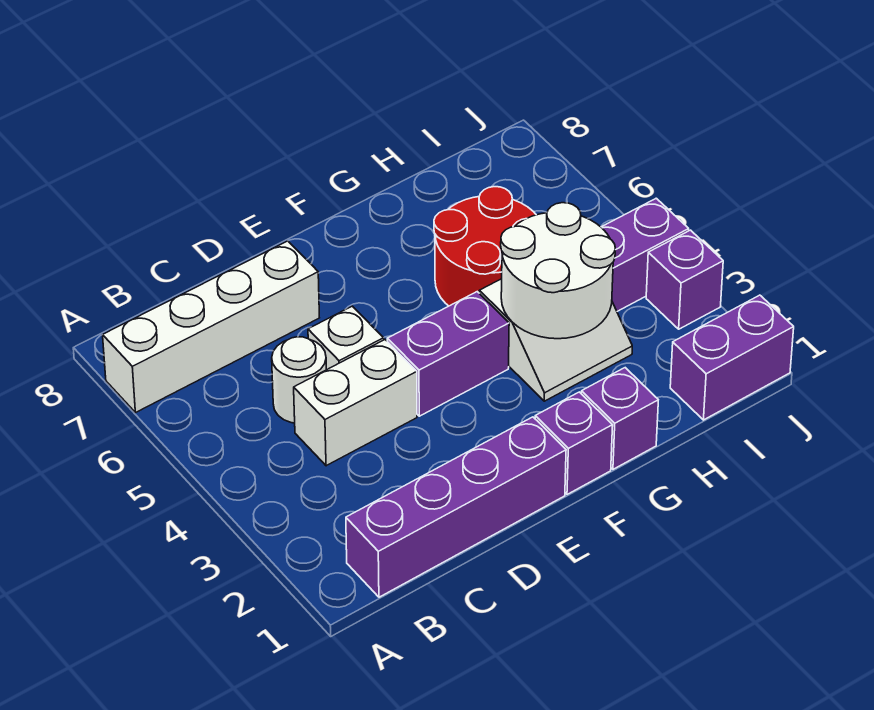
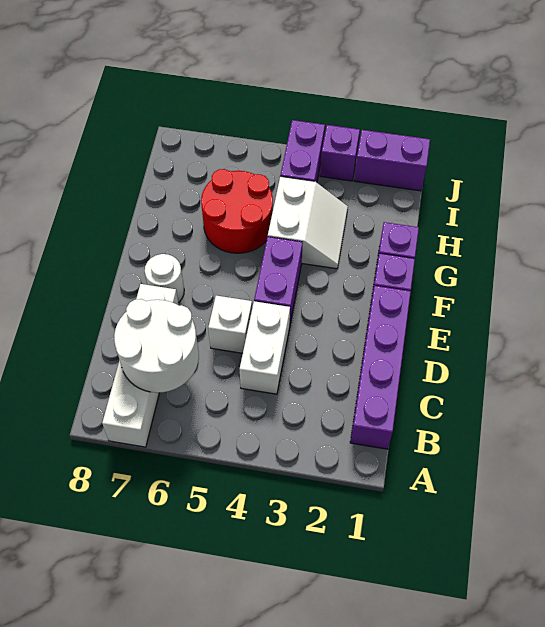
white round brick C5 level 1 -> white round brick E7 level 1
white round brick G3:H4 level 2 -> white round brick B6:C7 level 2
purple brick I1:J1 level 1 -> purple brick J1:J2 level 1

